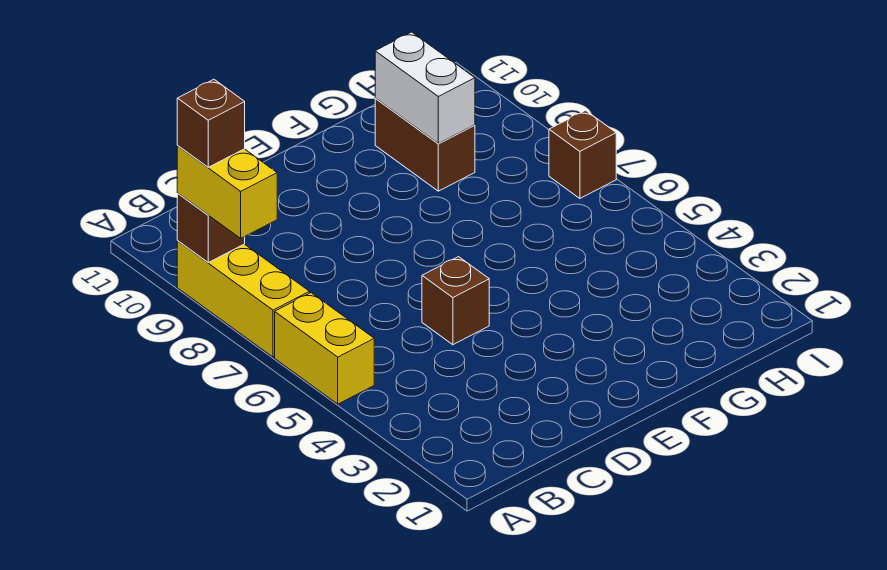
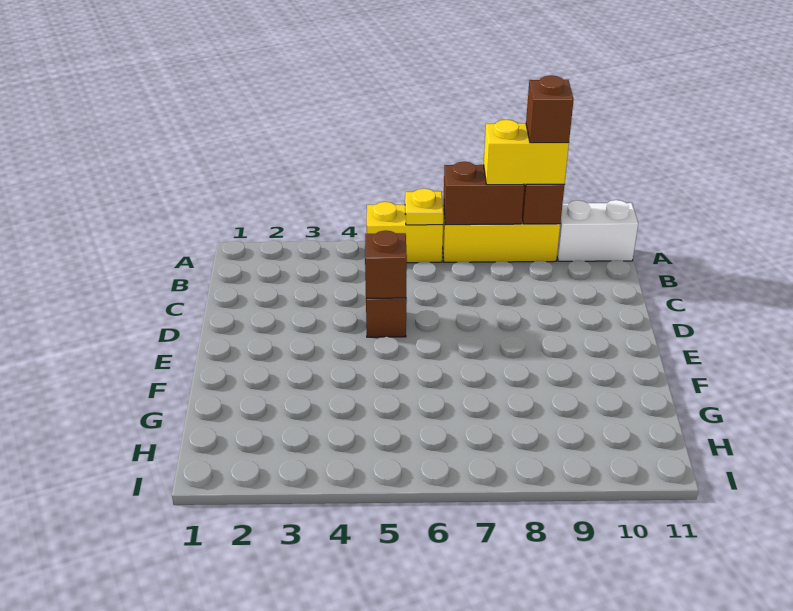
none -> yellow plate A6 level 2
brown brick G9:G10 level 1 -> brown brick A7:A8 level 2
white brick G9:G10 level 2 -> white brick A10:A11 level 1
brown brick I7 level 1 -> brown brick D5 level 2

